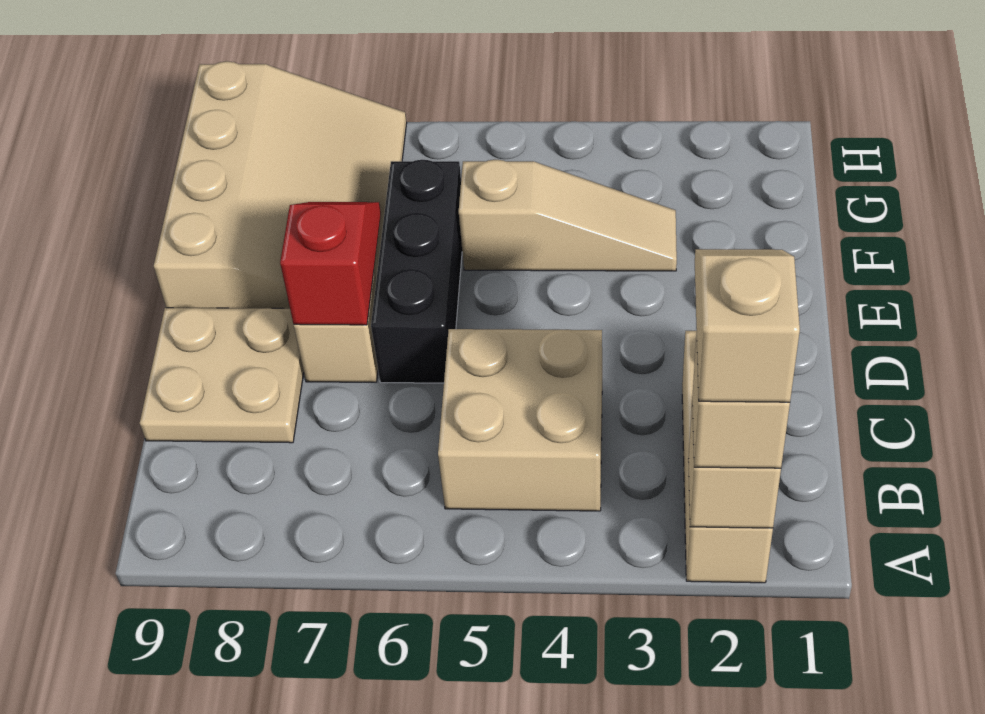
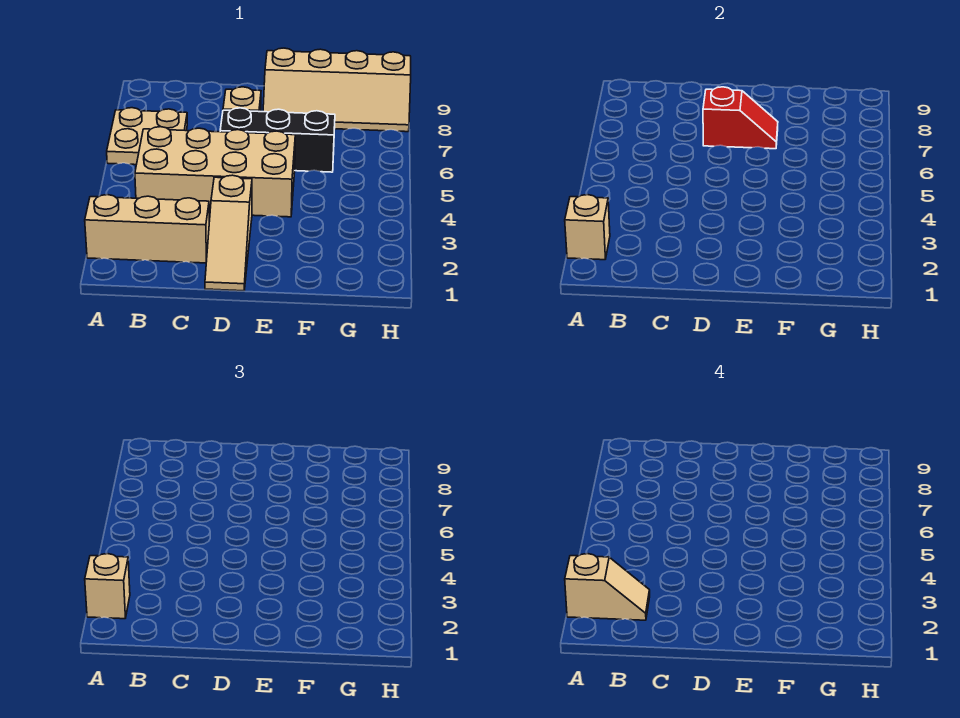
tan brick B4:C5 level 1 -> tan brick B4:E5 level 1
tan plate C8:D9 level 1 -> tan plate A6:B7 level 1
tan slope E7:H9 level 1 top 9 -> tan slope E8:H9 level 1 top 9
tan slope F3:F5 level 1 top 5 -> tan slope D1:D3 level 1 top 3

